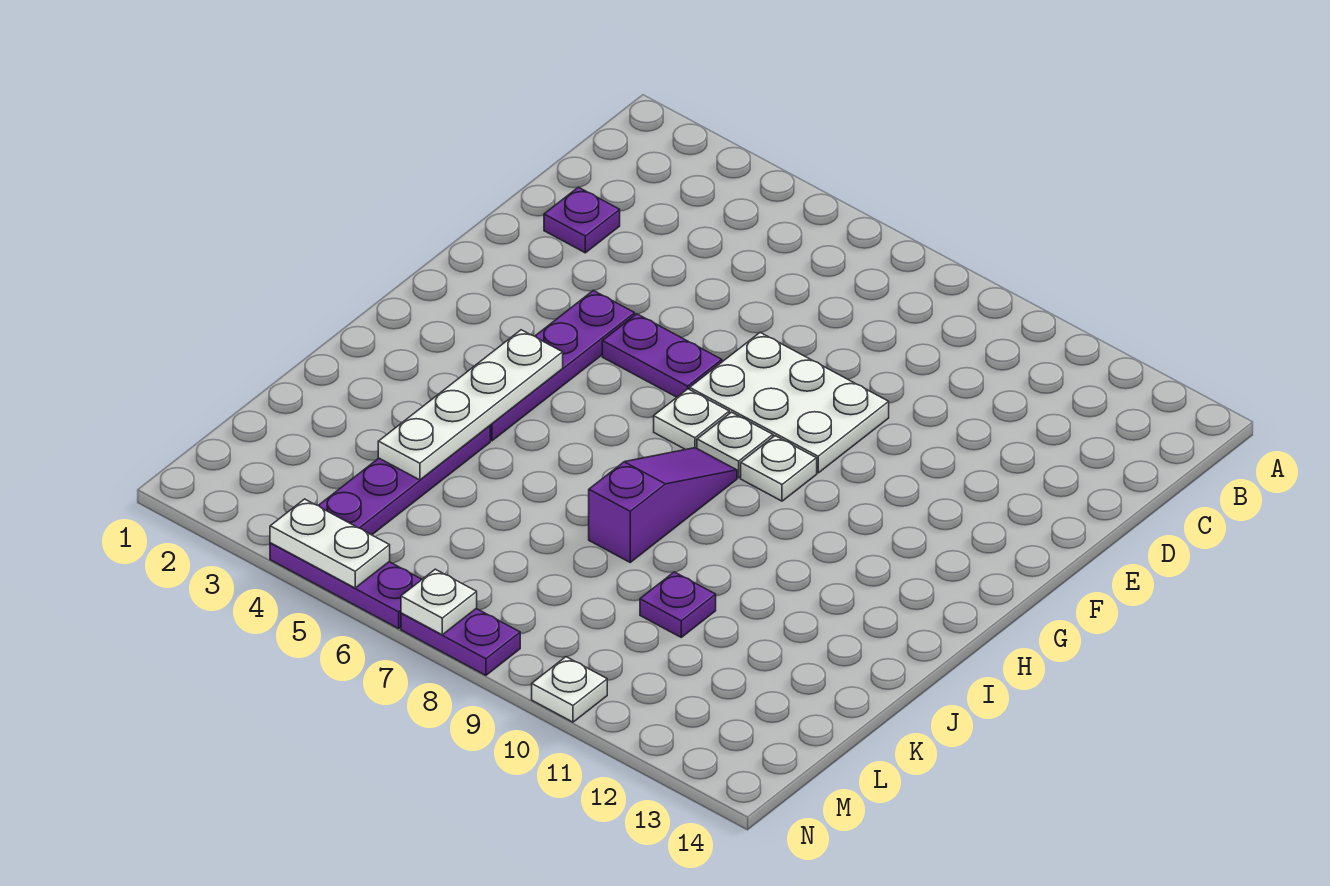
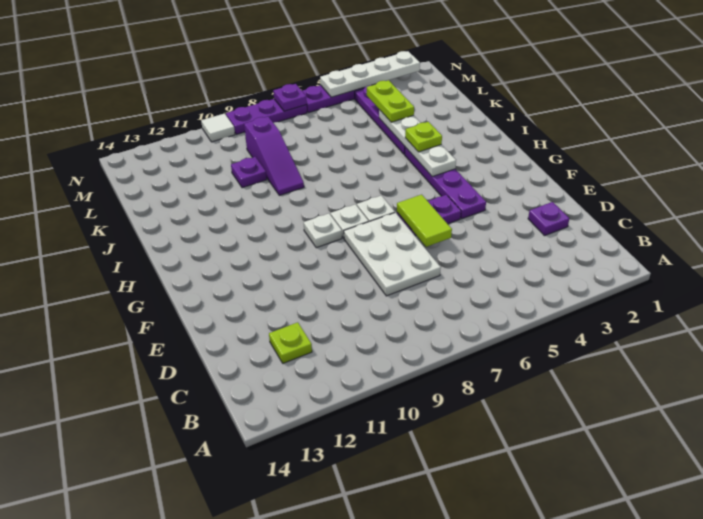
none -> lime plate C12 level 1
none -> lime tile E6:F6 level 2
white plate E7:F9 level 1 -> white plate D7:F8 level 1
purple slope H8:J8 level 1 top J -> purple slope J9:L9 level 1 top L
none -> lime plate I4 level 3
none -> lime plate K4:L4 level 3
white plate N4:N5 level 2 -> white plate N2:N5 level 2
purple plate N7:N8 level 1 -> purple plate N7:N9 level 1
white plate N7 level 2 -> purple plate N7 level 2
white plate N10 level 1 -> white tile N10 level 1

